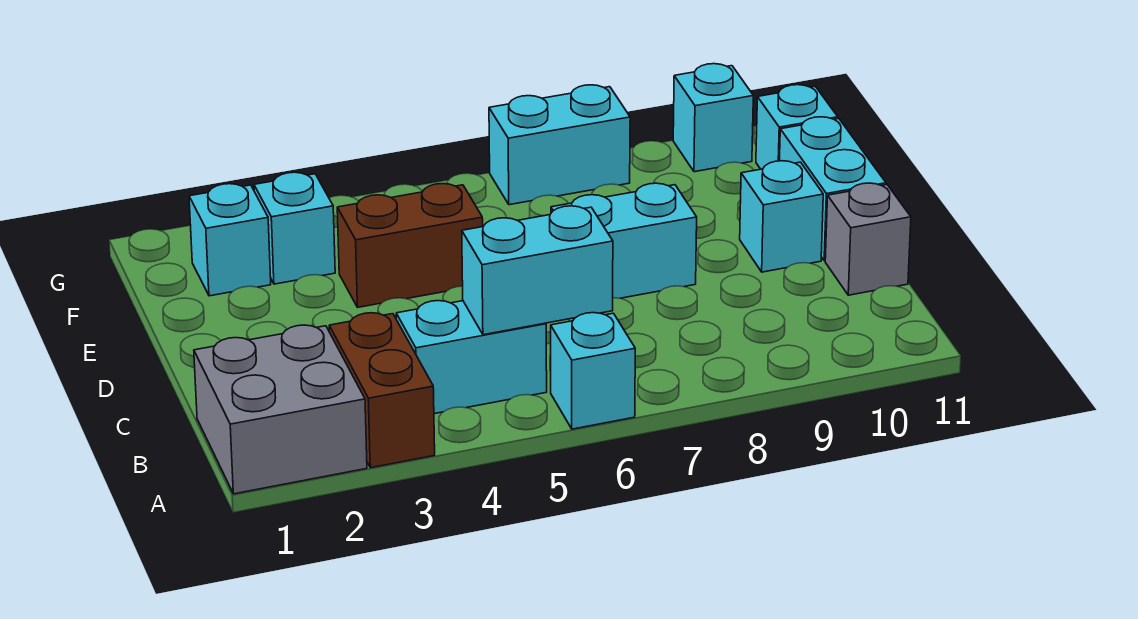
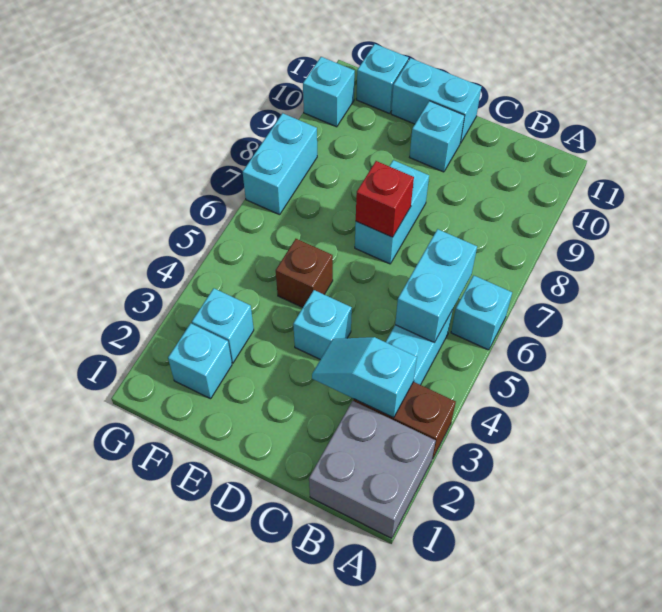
none -> cyan slope B3:C3 level 2 top B
grey brick C11 level 1 -> none
none -> cyan brick D4 level 1
none -> red brick D7 level 2
brown brick E4:E5 level 1 -> brown brick E5 level 1

